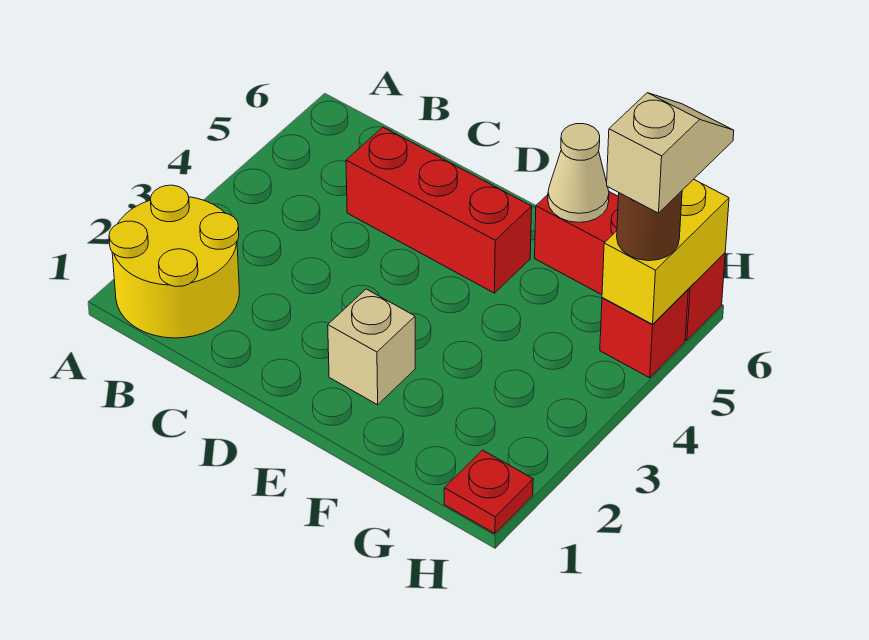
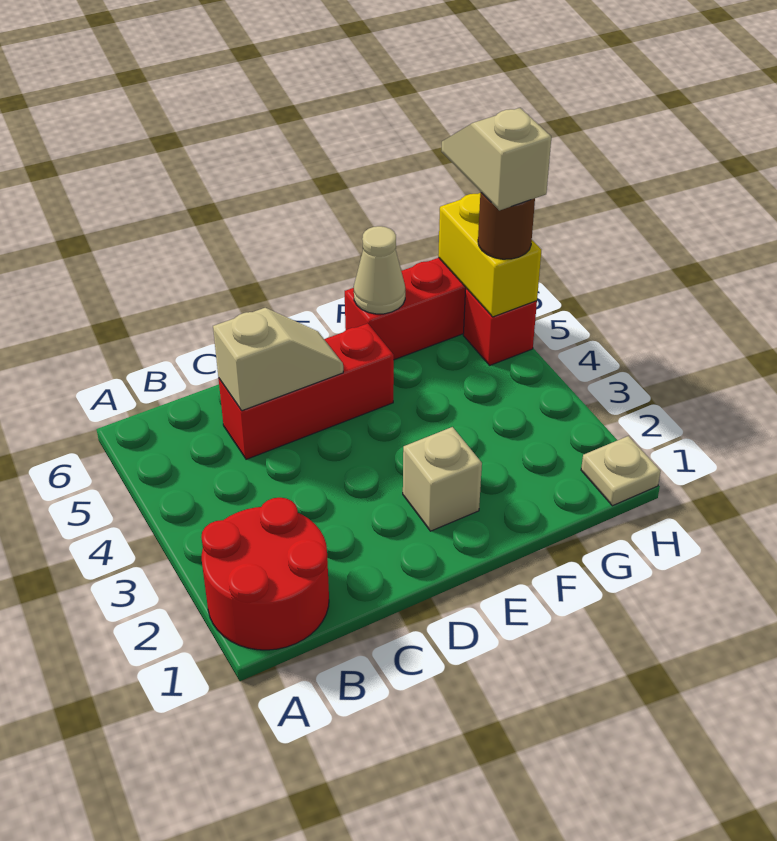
yellow round brick A1:B2 level 1 -> red round brick A1:B2 level 1
none -> tan slope C5:D5 level 2 top C
red plate H1 level 1 -> tan plate H1 level 1

